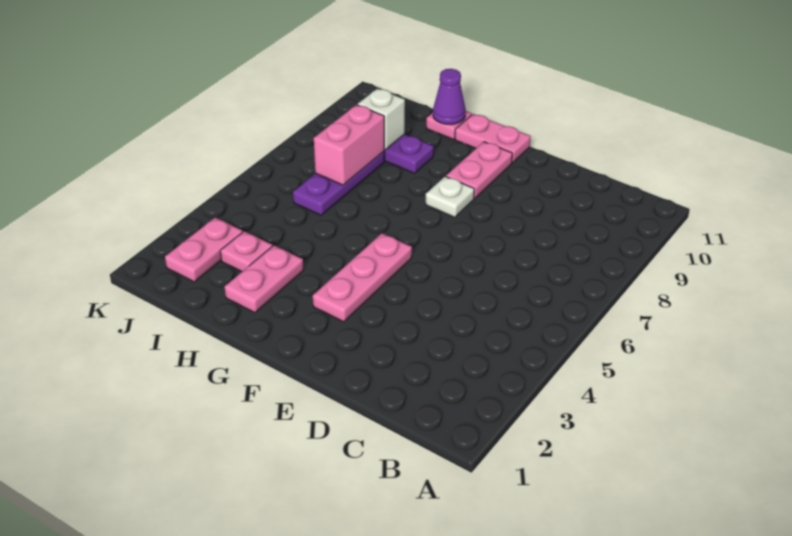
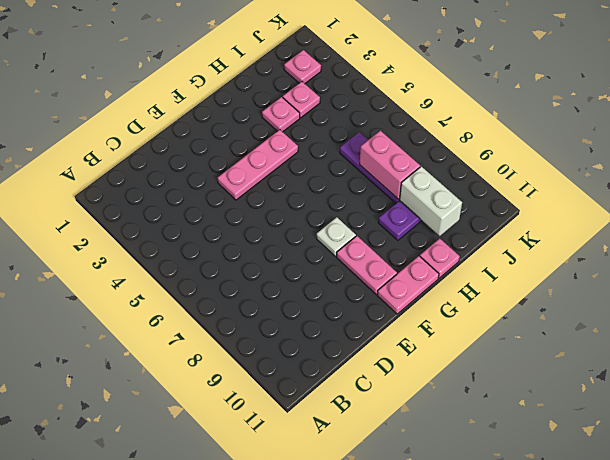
pink plate F3:F5 level 1 -> pink plate E4:G4 level 1
pink plate H2:H3 level 1 -> pink plate H3 level 1
purple cone H11 level 2 -> none
white brick I9 level 2 -> white brick I9:I10 level 2
pink plate J2:J3 level 1 -> pink plate J2 level 1

